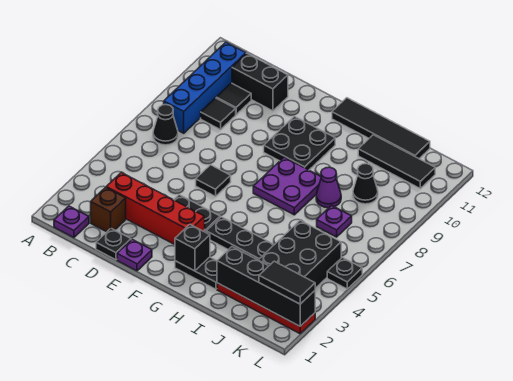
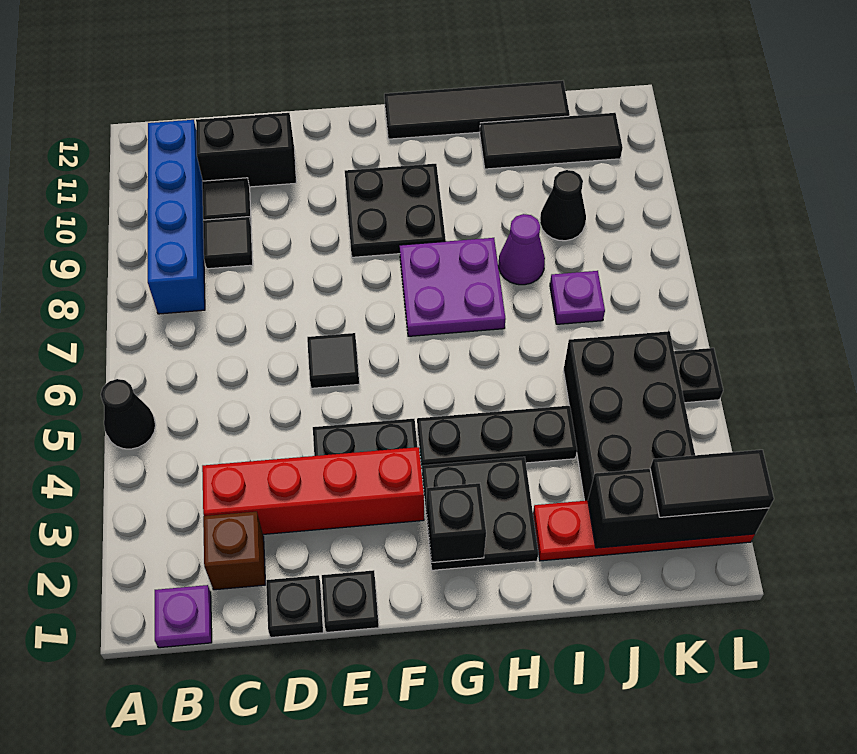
black cone B7 level 1 -> black cone A5 level 1
purple plate E1 level 1 -> black plate E1 level 1
black plate G2:H2 level 1 -> black plate G2:H3 level 1
black brick I2:L2 level 2 -> black brick J2:L2 level 2

